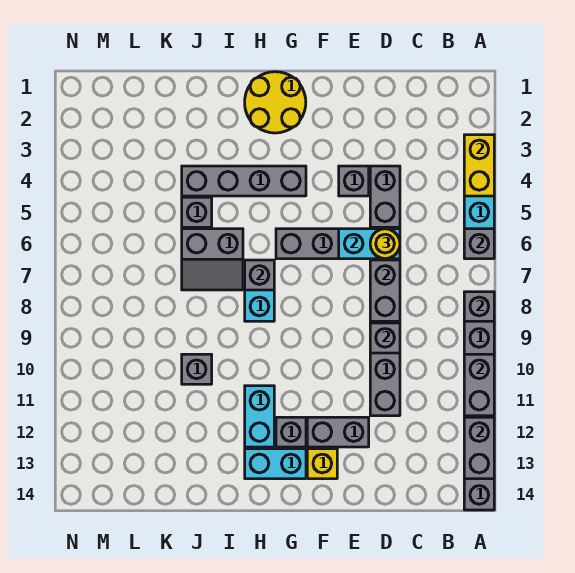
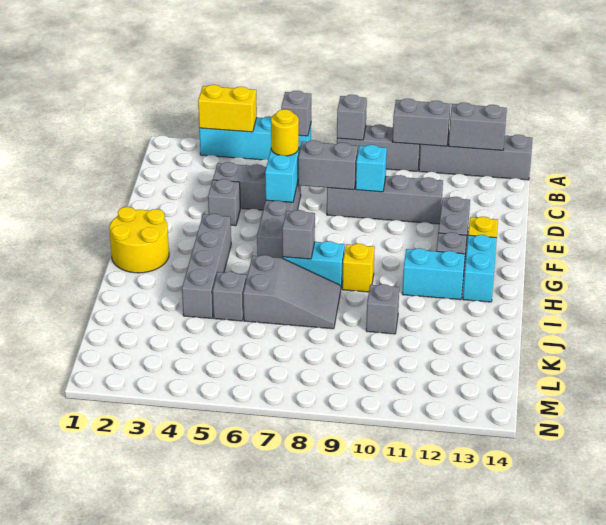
grey brick D9 level 2 -> cyan brick D9 level 2
none -> yellow brick H9 level 1
grey slope I6:J7 level 1 top 6 -> grey slope I6:J8 level 1 top 6

